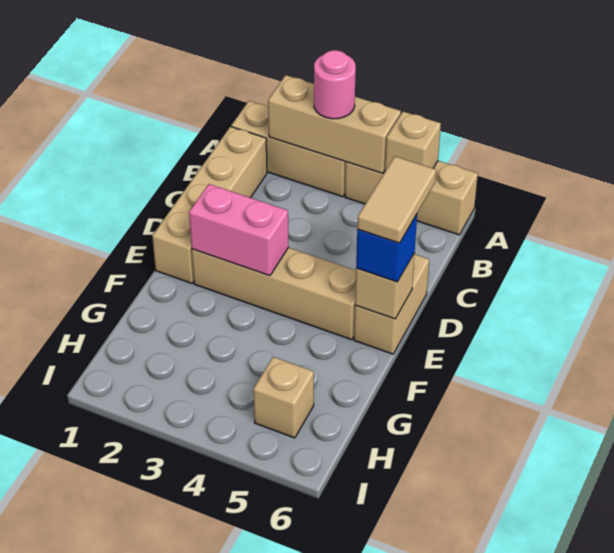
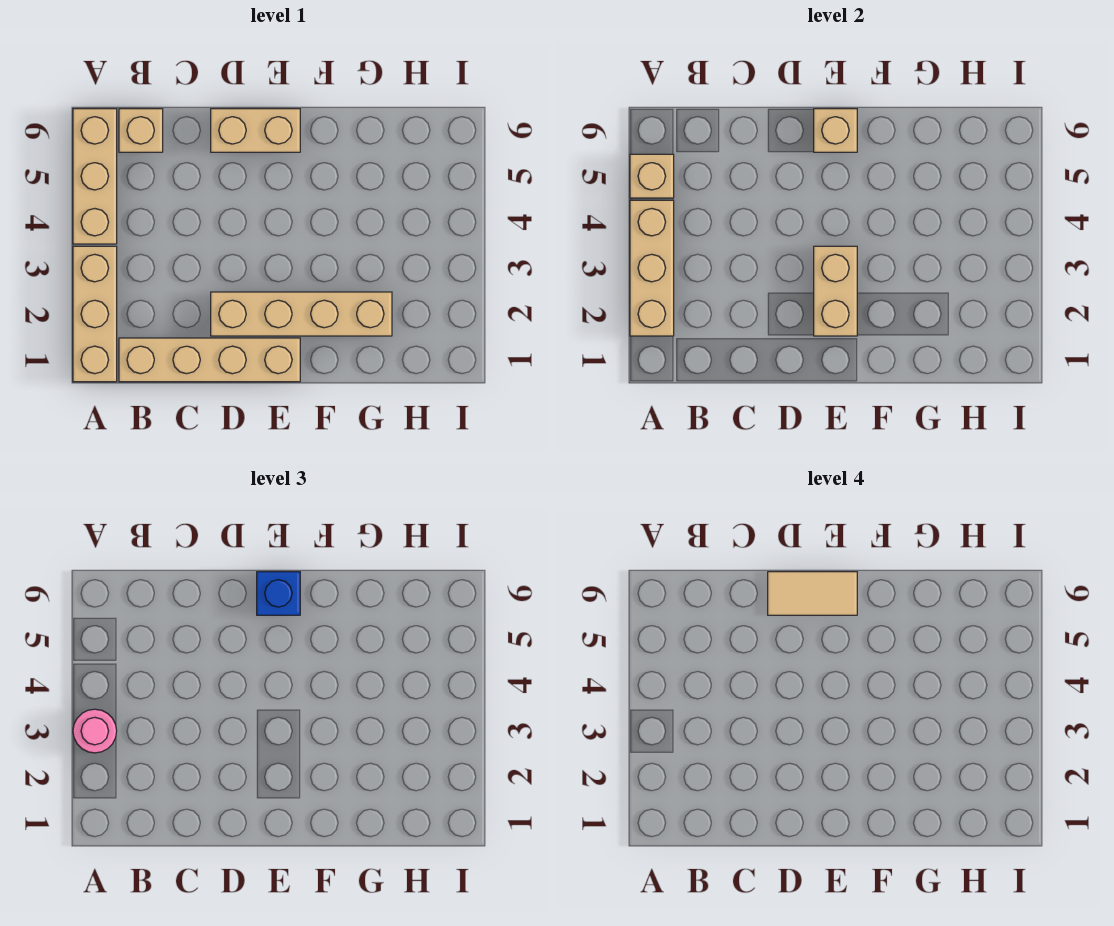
tan brick E2:E5 level 1 -> tan brick D2:G2 level 1
pink brick E2:E3 level 2 -> tan brick E2:E3 level 2
tan brick H5 level 1 -> tan brick B6 level 1

